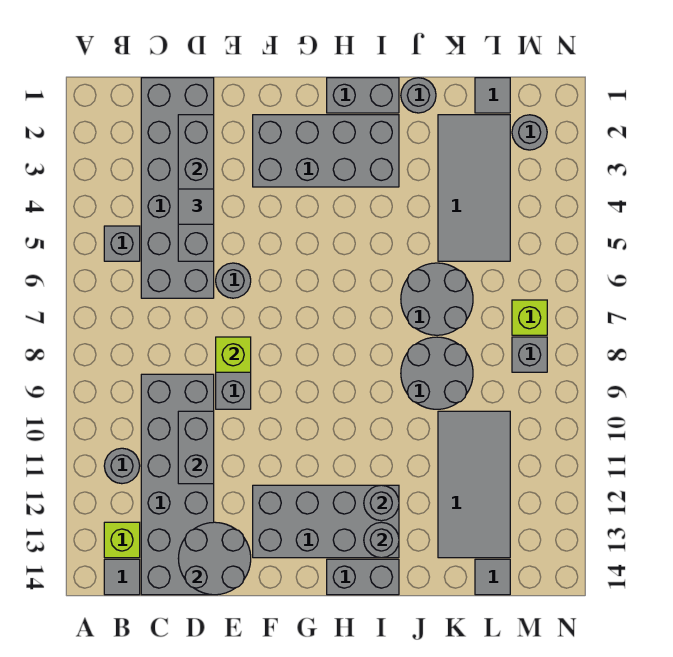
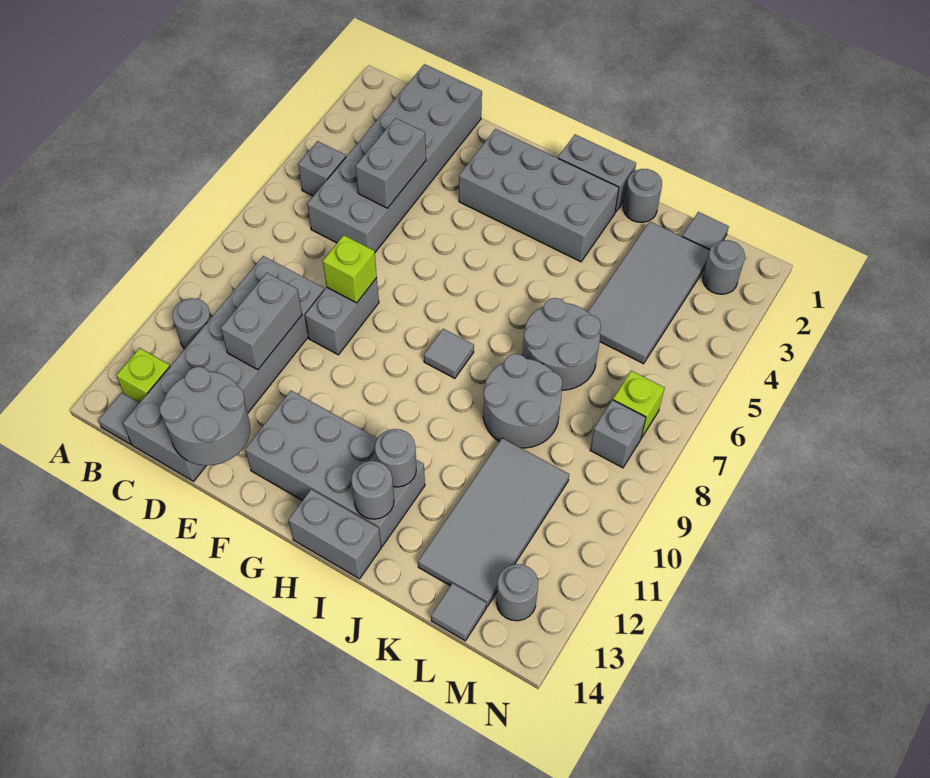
grey brick D2:D5 level 2 -> grey brick D4:D5 level 2
grey tile D4 level 3 -> grey tile H8 level 1
grey round brick E6 level 1 -> grey round brick M13 level 1

